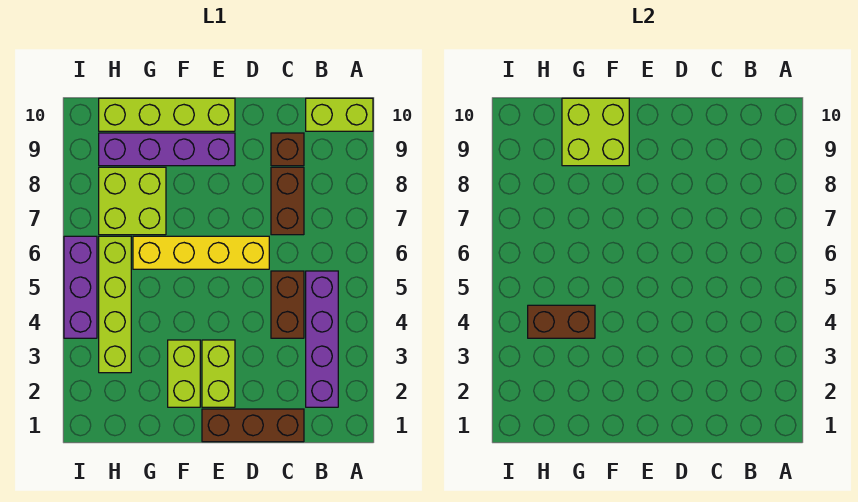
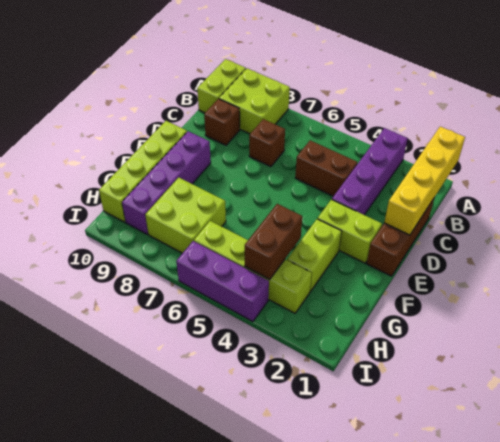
purple brick B2:B5 level 1 -> purple brick A3:D3 level 1
brown brick C7:C8 level 1 -> brown brick C7 level 1
yellow brick D6:G6 level 1 -> yellow brick A1:D1 level 2
lime brick F2:F3 level 1 -> lime brick F3:G3 level 1
lime brick F9:G10 level 2 -> lime brick A8:B9 level 1

